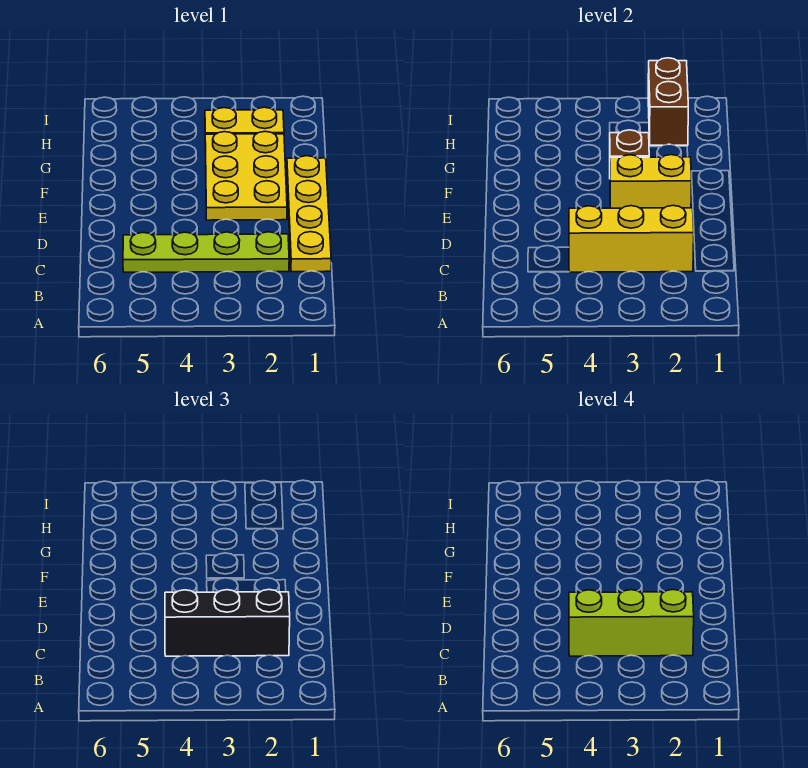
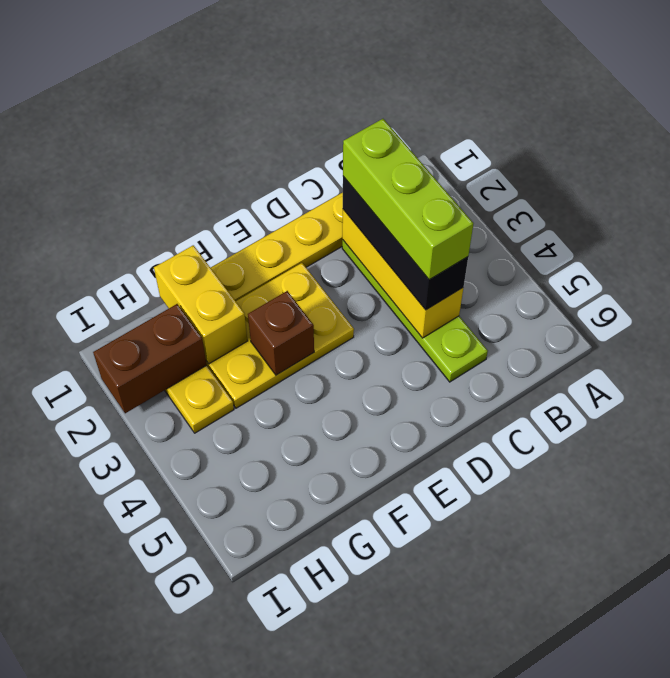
yellow brick E2:E3 level 2 -> yellow brick G1:G2 level 2

